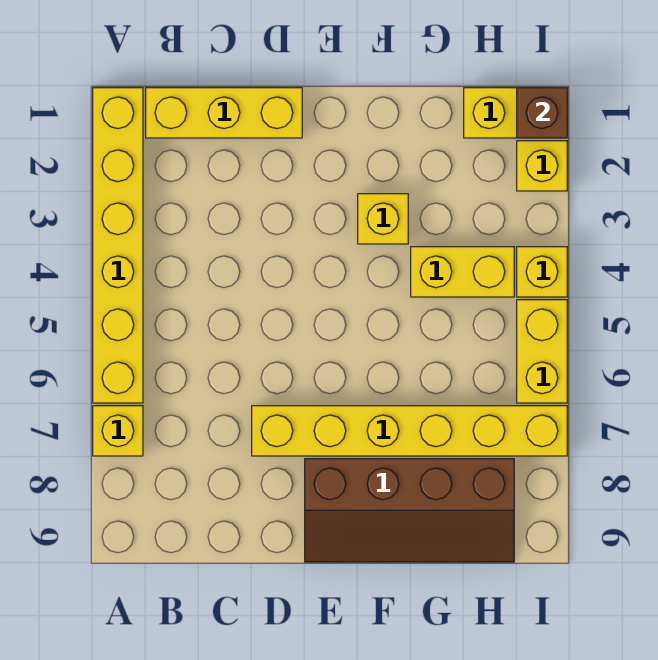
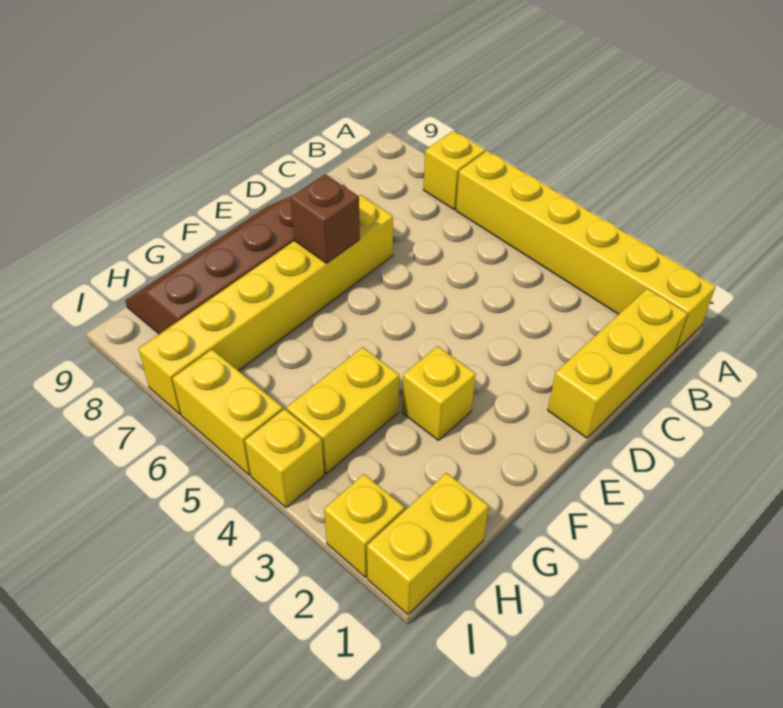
brown brick I1 level 2 -> brown brick E7 level 2

